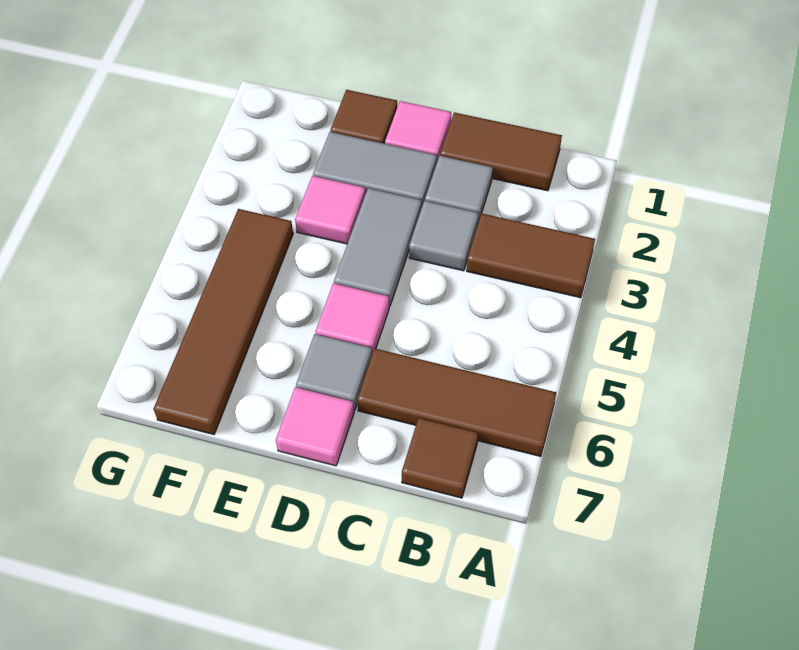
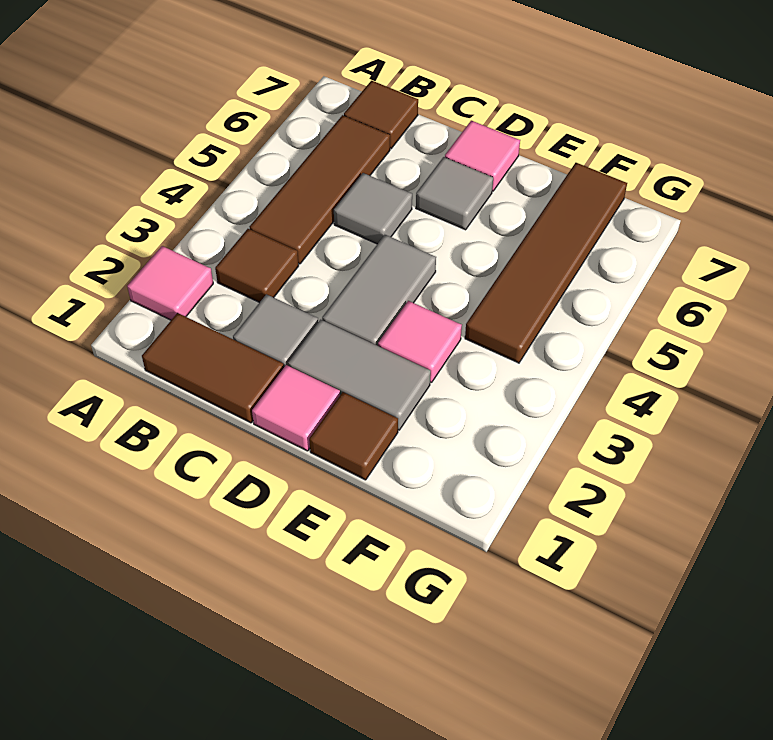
brown tile A3:B3 level 1 -> brown tile B3 level 1
brown tile A6:C6 level 1 -> brown tile B4:B6 level 1
grey tile C3 level 1 -> grey tile C5 level 1
pink tile D5 level 1 -> pink tile A2 level 1

